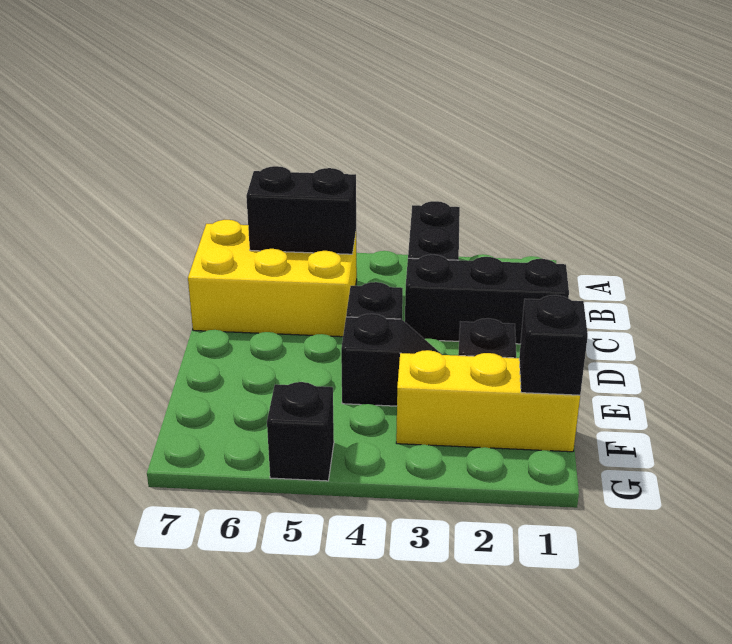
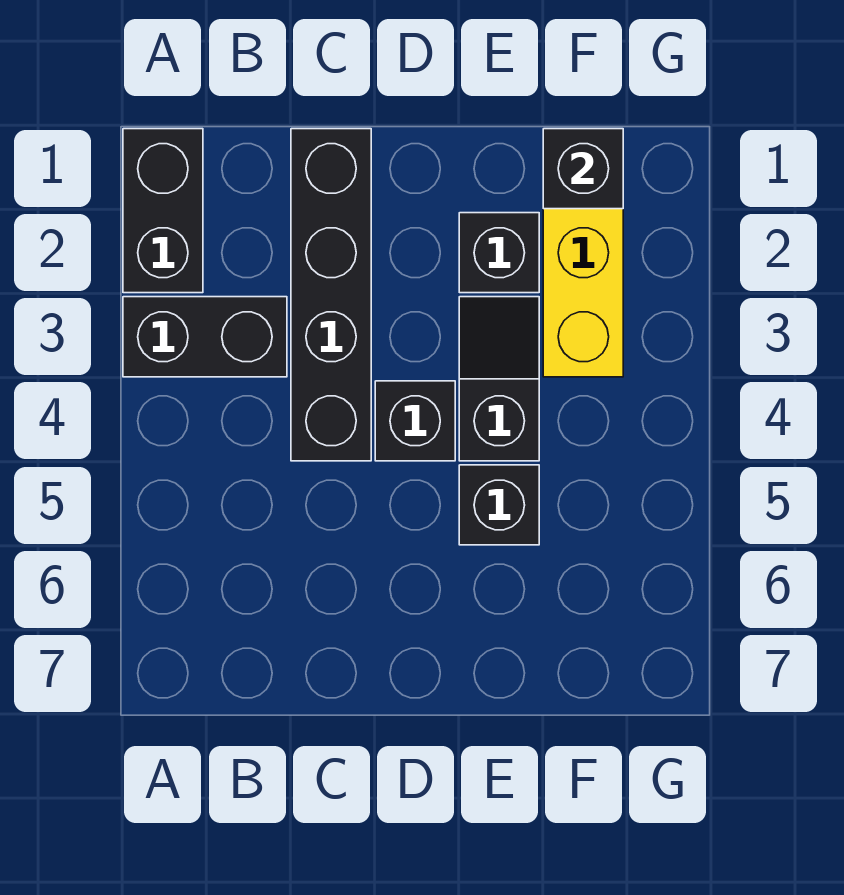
yellow brick B5:C7 level 1 -> none
black brick B5:B6 level 2 -> black brick A1:A2 level 1
black brick C1:C3 level 1 -> black brick C1:C4 level 1
black brick G5 level 1 -> black brick E5 level 1

